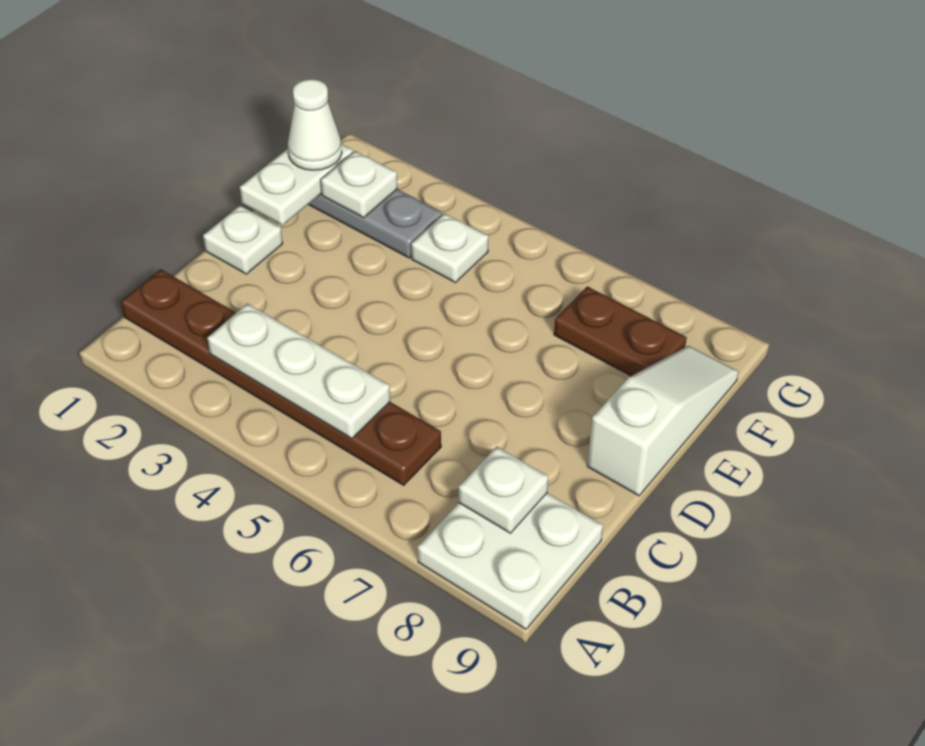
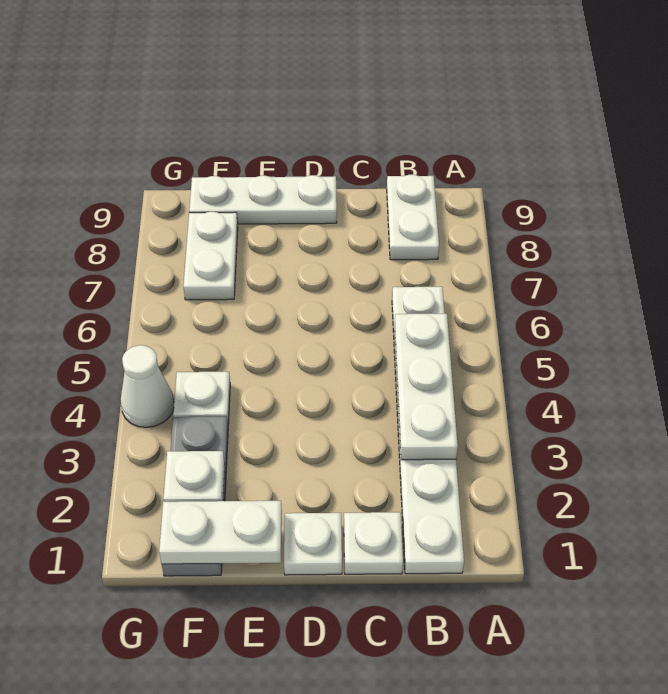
white plate A8:B9 level 1 -> white plate B8:B9 level 1
brown plate B1:B6 level 1 -> white plate B1:B6 level 1
white plate B8 level 2 -> white plate C1 level 1
white slope D9:F9 level 1 top D -> white plate D9:F9 level 1
white cone F1 level 3 -> white cone G4 level 1
brown plate F7:F8 level 1 -> white plate F7:F8 level 1

